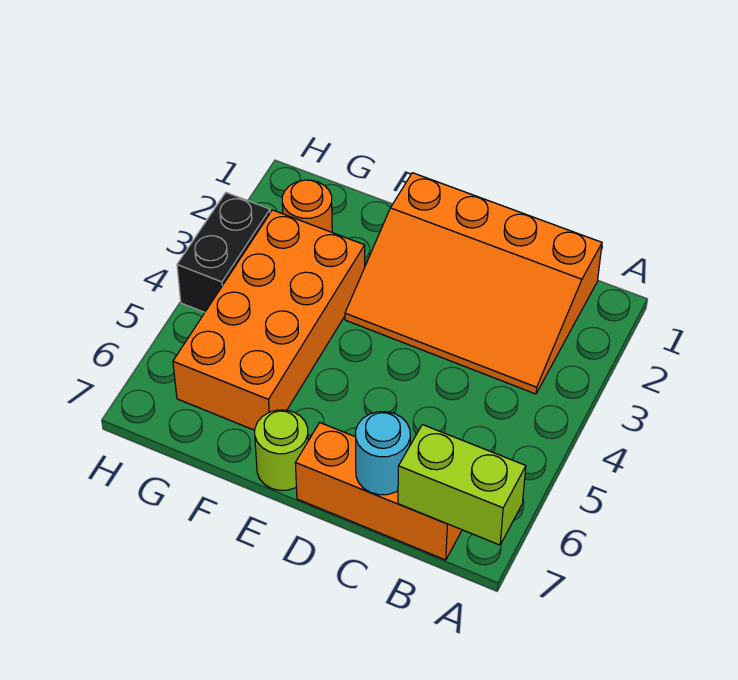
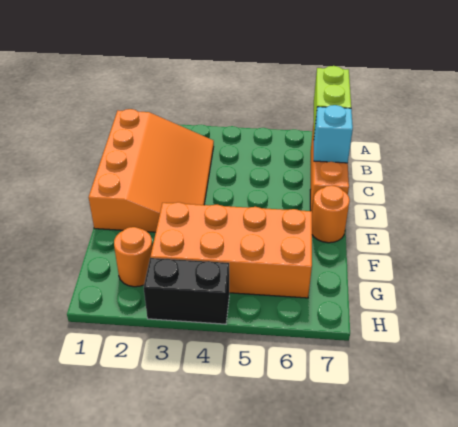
cyan round brick C7 level 2 -> cyan brick C7 level 2
lime round brick E7 level 1 -> orange round brick E7 level 1

